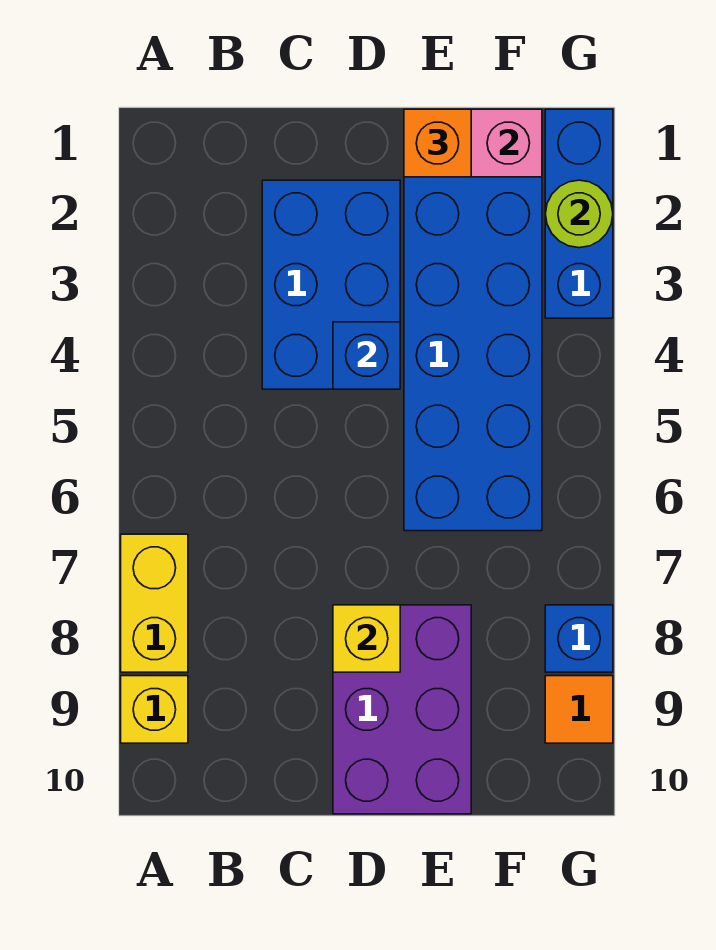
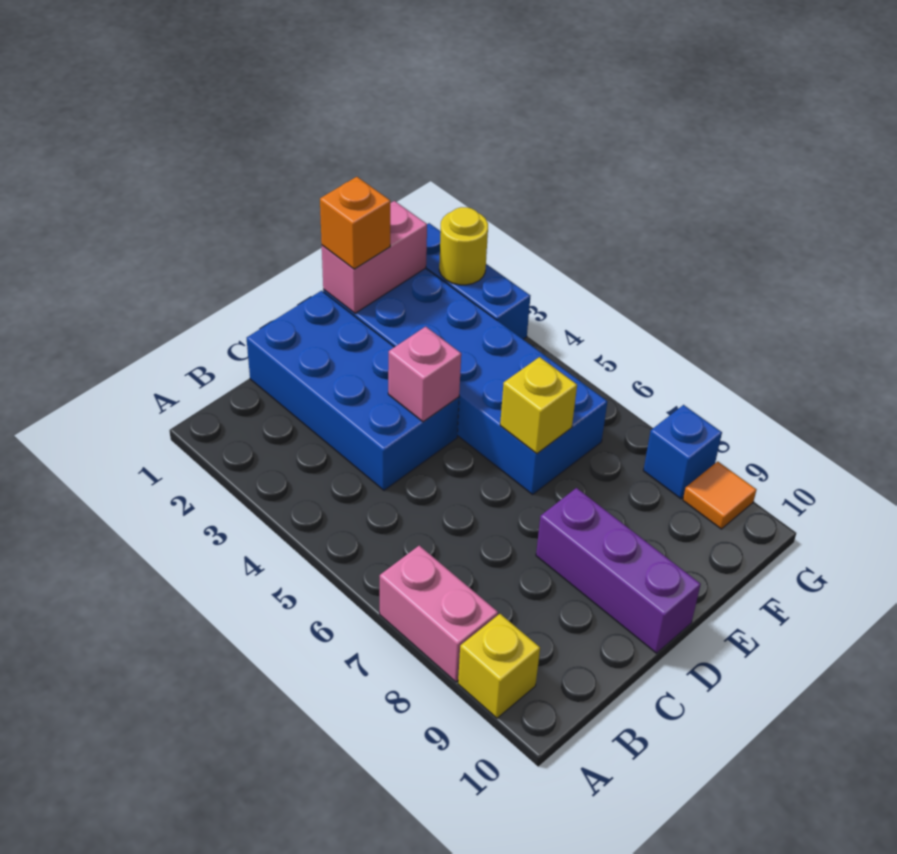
yellow brick A7:A8 level 1 -> pink brick A7:A8 level 1
blue brick C2:D4 level 1 -> blue brick C1:D4 level 1
blue brick D4 level 2 -> pink brick D4 level 2
purple brick D8:E10 level 1 -> purple brick D8:D10 level 1
yellow brick D8 level 2 -> yellow brick E6 level 2
lime round brick G2 level 2 -> yellow round brick G2 level 2

